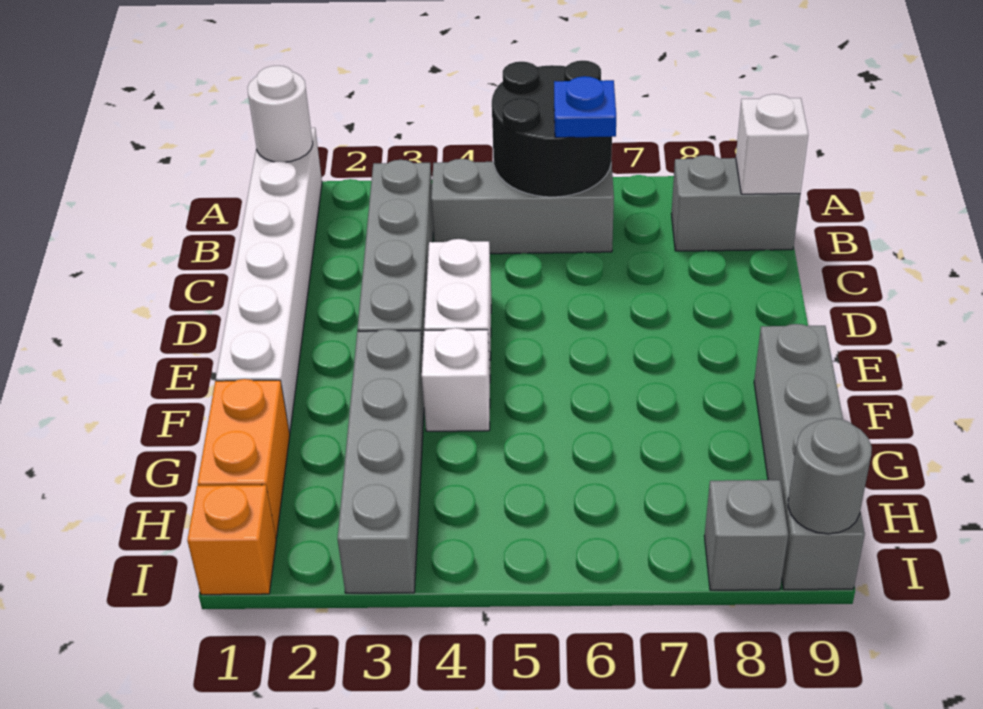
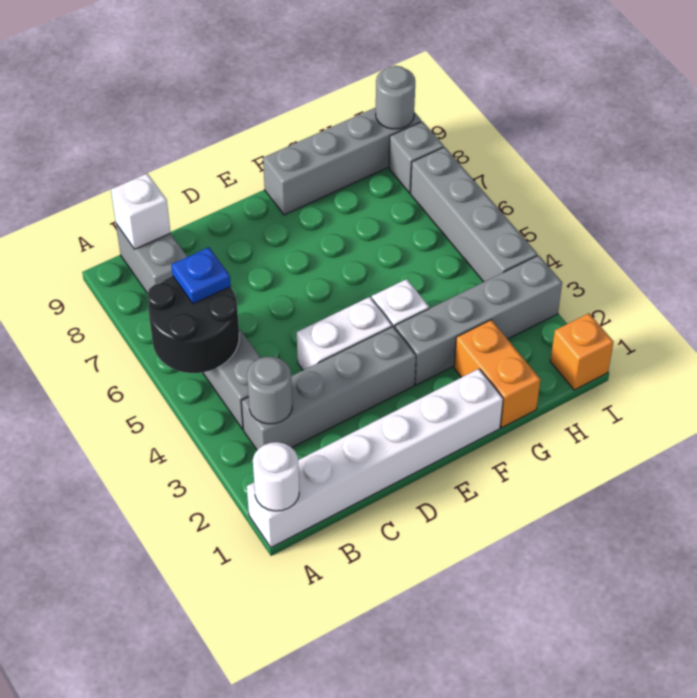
none -> grey round brick B3 level 2
orange brick G1:H1 level 1 -> orange brick G1:G2 level 1
none -> grey brick I4:I7 level 1

